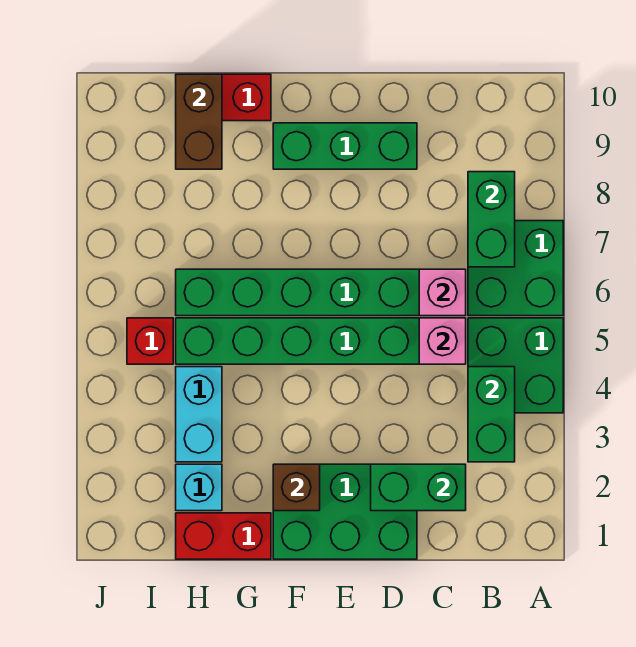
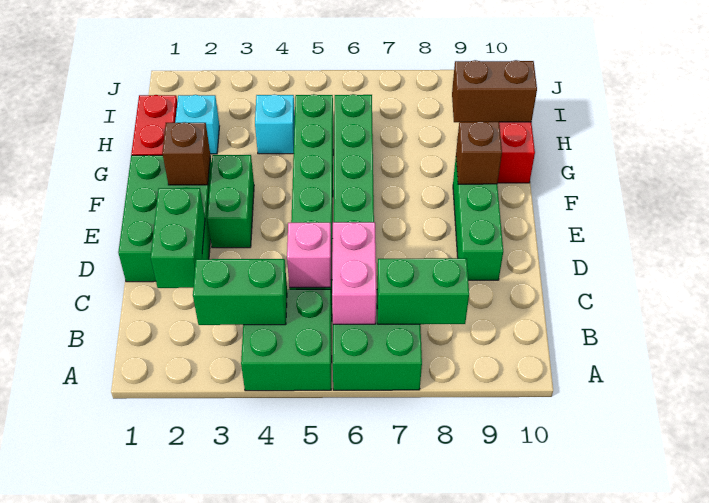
pink brick C6 level 2 -> pink brick B6:C6 level 2
none -> green brick E3:F3 level 1
none -> brown brick F9 level 2
cyan brick H3:H4 level 1 -> cyan brick H4 level 1
red brick I5 level 1 -> none

